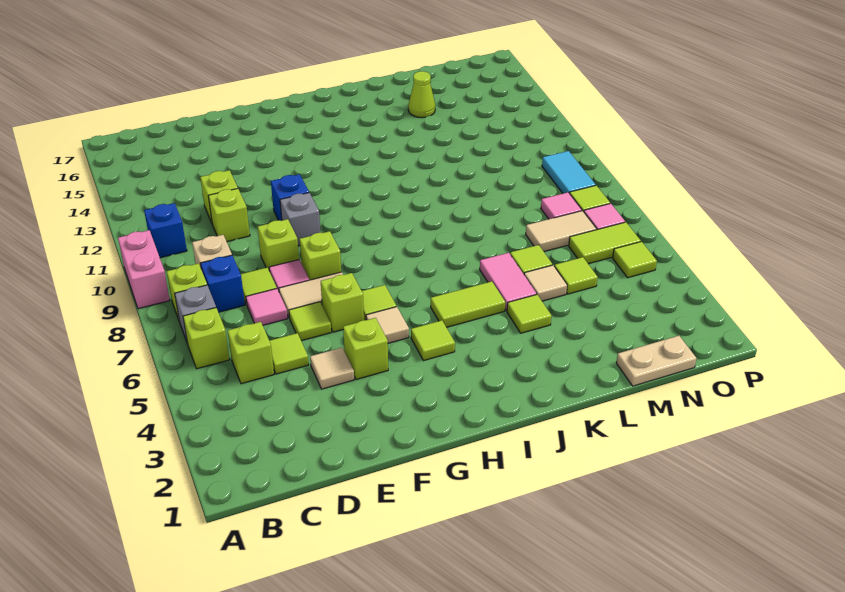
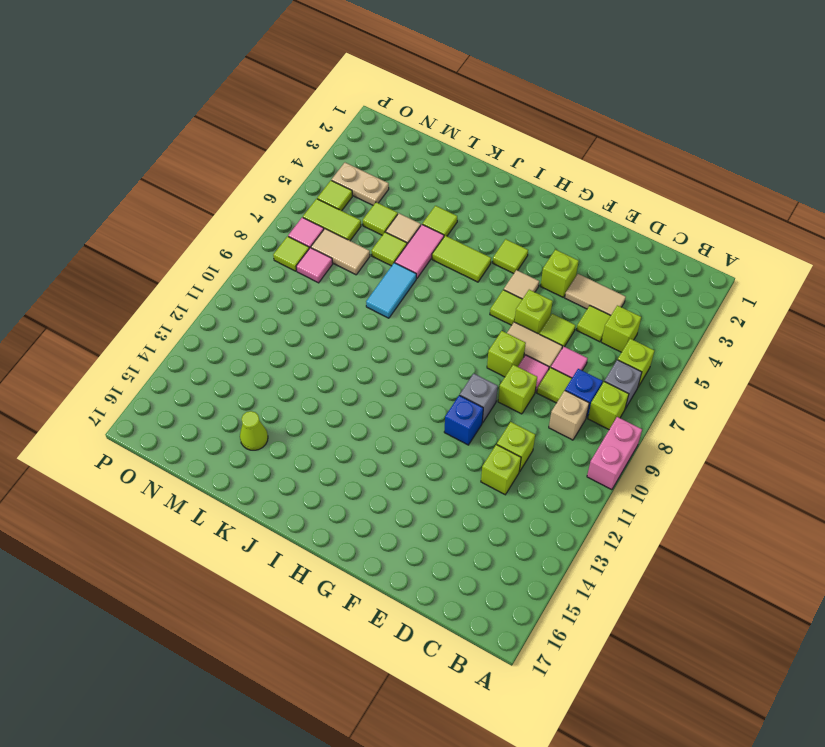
blue brick B11 level 1 -> none
tan tile E4 level 1 -> tan tile D4:E4 level 1
tan plate M1:N1 level 1 -> tan plate N4:O4 level 1
cyan tile O9:O10 level 1 -> cyan tile K7:K8 level 1

